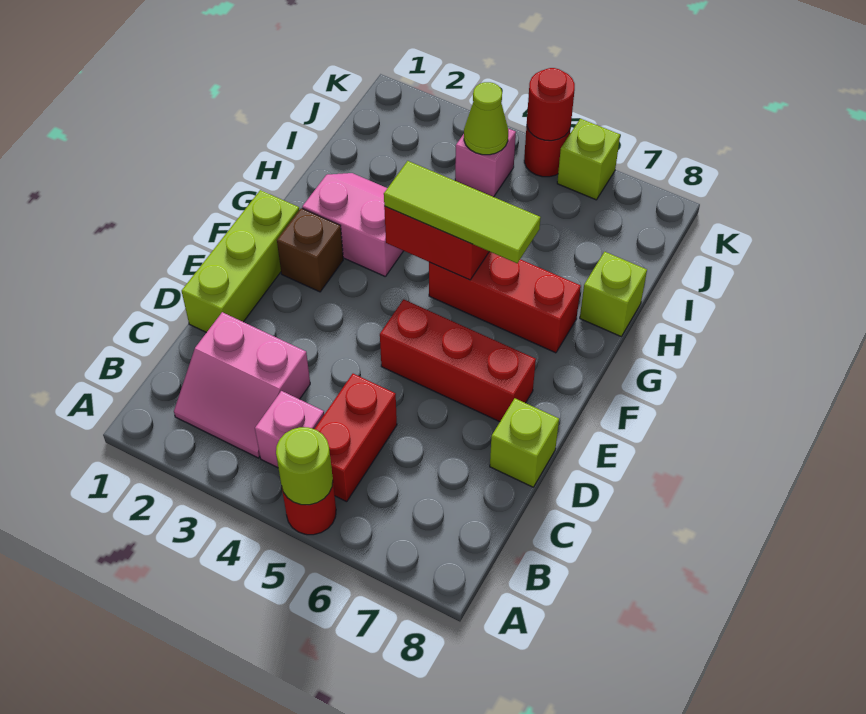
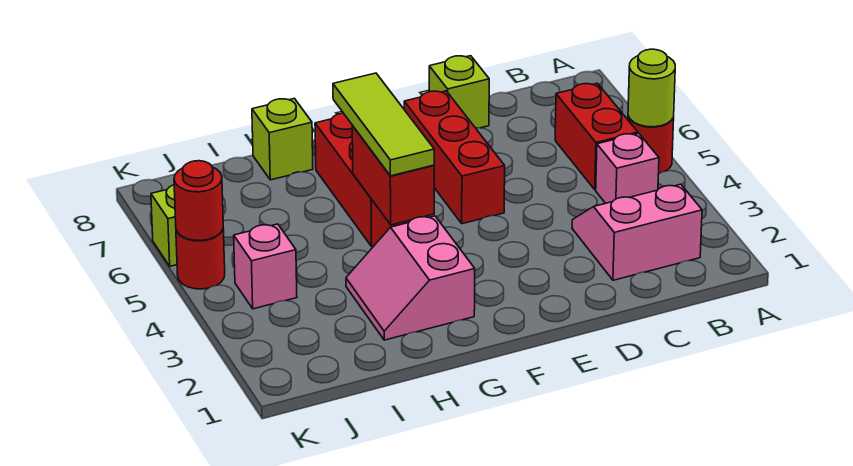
pink slope B2:C3 level 1 top C -> pink slope B2:C3 level 1 top 2
red brick B5:C5 level 1 -> red brick B5:B6 level 1
lime brick D1:F1 level 1 -> none
brown brick F2 level 1 -> none
lime cone J4 level 2 -> none

